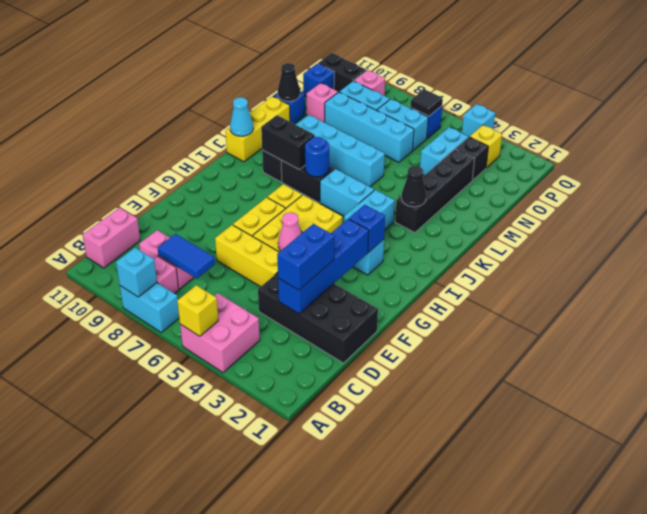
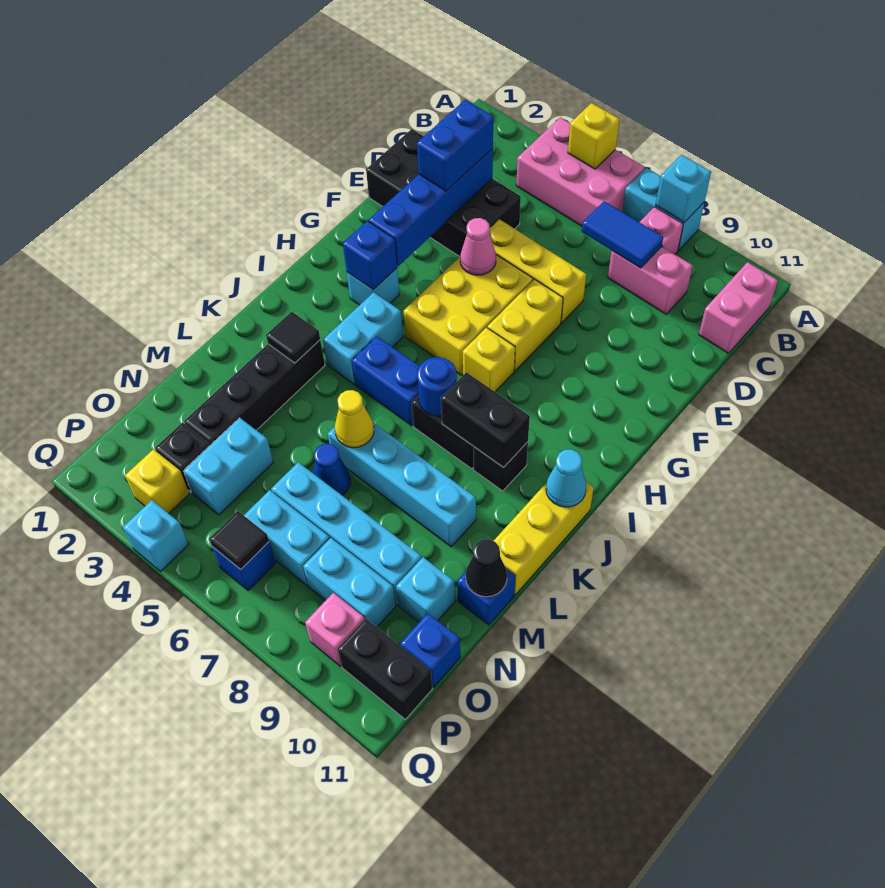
pink brick A4:B5 level 1 -> pink brick A4:B6 level 1
cyan brick J5:J6 level 1 -> blue brick J5:J6 level 1
black cone K3 level 2 -> black tile K3 level 2
none -> yellow cone L6 level 2
none -> blue cone M6 level 1
pink brick N10 level 1 -> cyan brick N10 level 1

